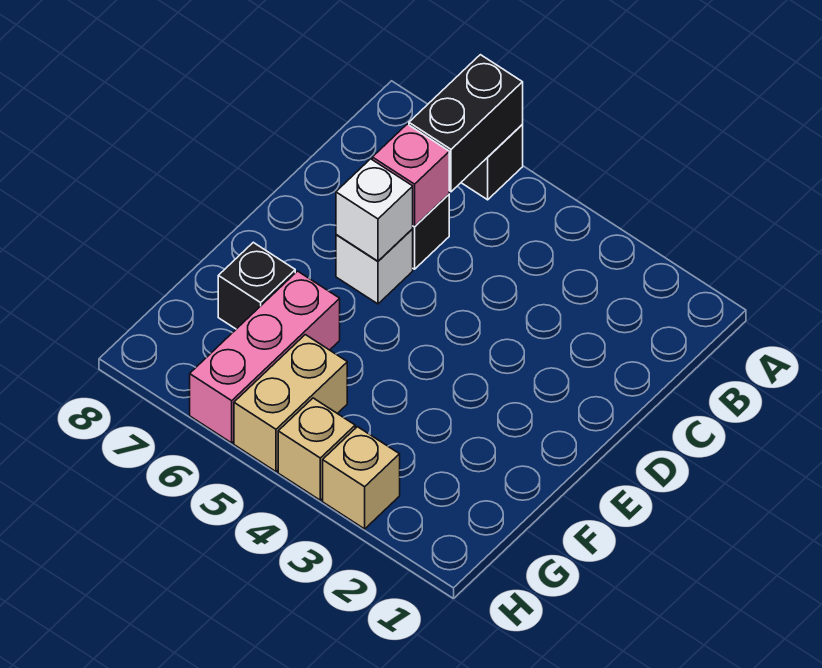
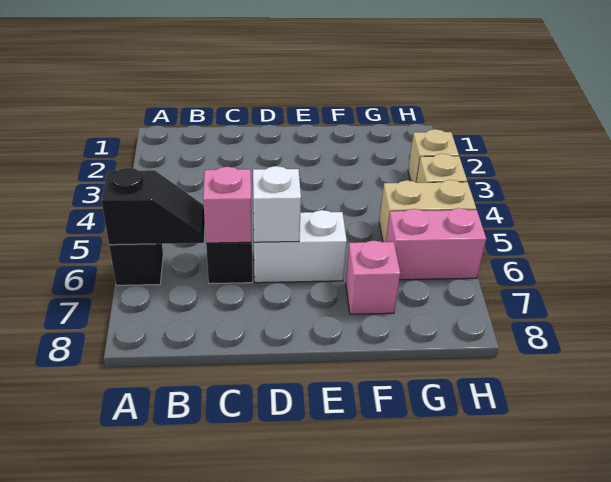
black brick A6:B6 level 2 -> black slope A6:B6 level 2 top A
white brick D6 level 1 -> white brick D6:E6 level 1
pink brick F6:H6 level 1 -> pink brick G6:H6 level 1
black brick F7 level 1 -> pink brick F7 level 1

